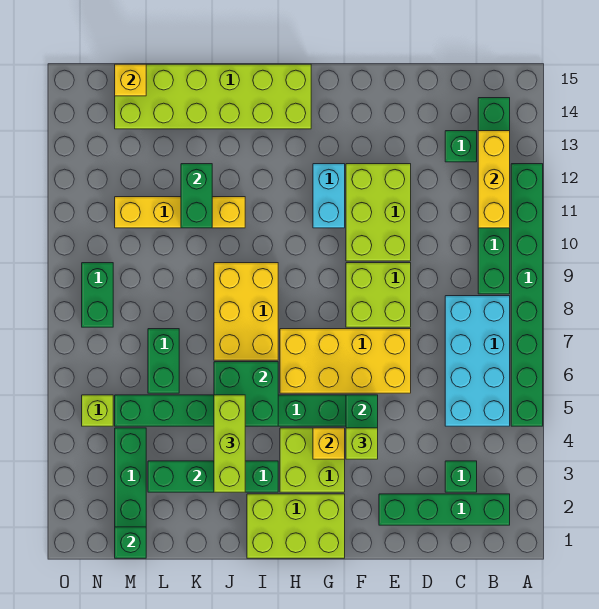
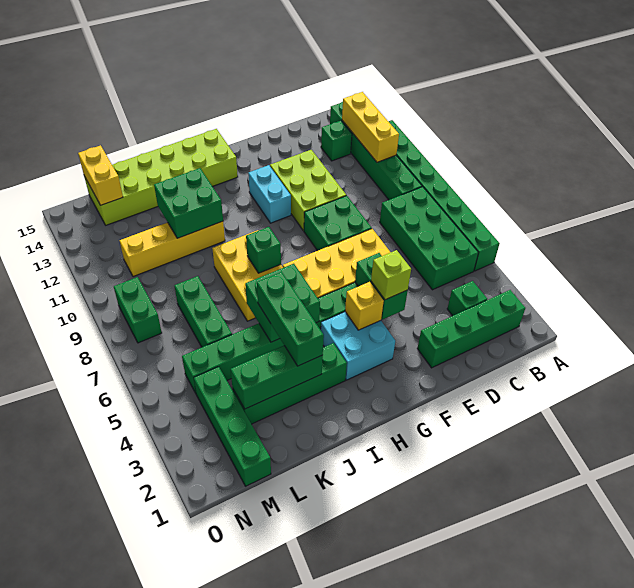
cyan brick B5:C8 level 1 -> green brick B5:C8 level 1
lime brick E8:F9 level 1 -> green brick E8:F9 level 1
lime brick G1:I2 level 1 -> none
lime brick G3:H4 level 1 -> cyan brick G3:H4 level 1
lime brick J3:J5 level 3 -> green brick J3:J5 level 3
green brick K11:K12 level 2 -> green brick J11:K12 level 2
green brick L6:L7 level 1 -> green brick L6:L8 level 1
green brick M1 level 2 -> green brick I8 level 2
yellow brick M15 level 2 -> yellow brick M14:M15 level 2
lime brick N5 level 1 -> none

